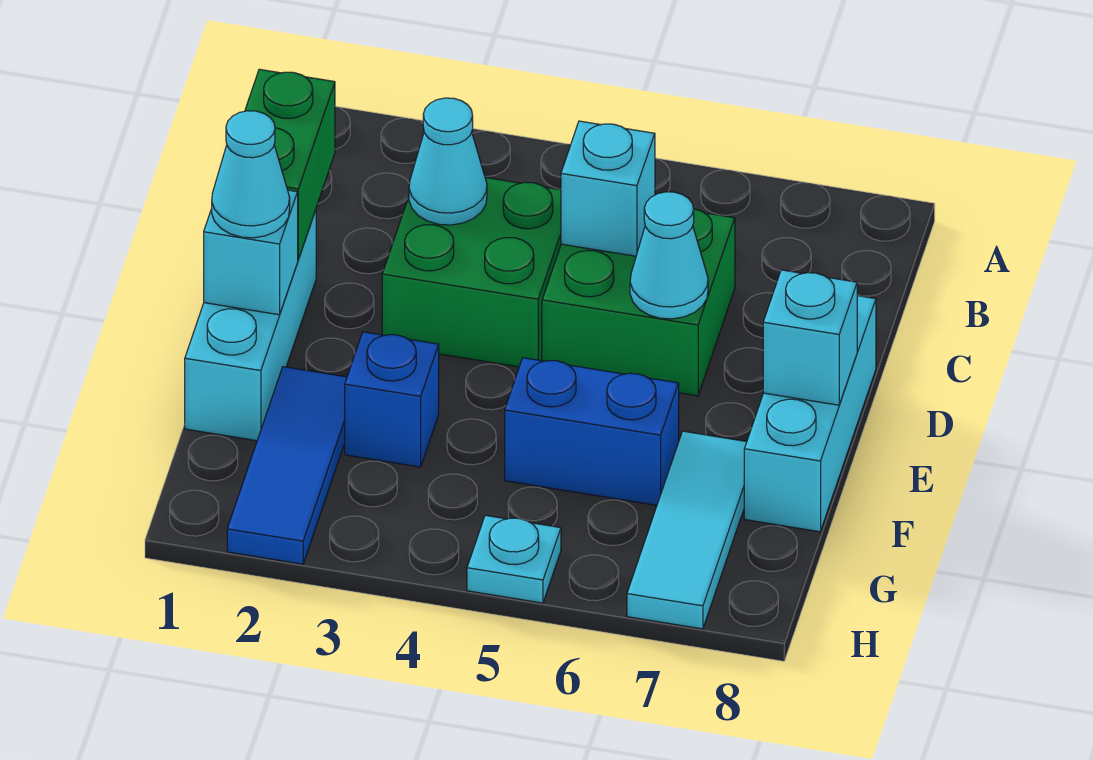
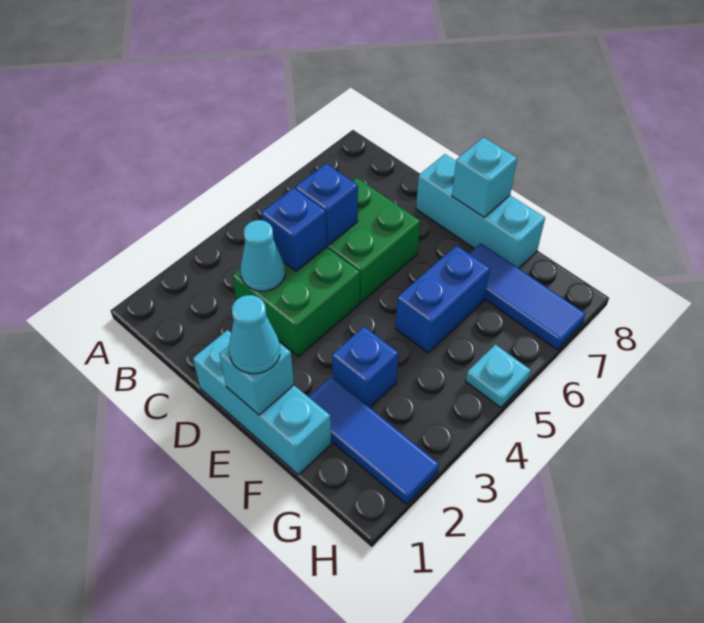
green brick C1:D1 level 2 -> none
none -> blue brick C4 level 2
cyan brick C5 level 2 -> blue brick C5 level 2
cyan cone D6 level 2 -> none
cyan tile F7:H7 level 1 -> blue tile F7:H7 level 1

